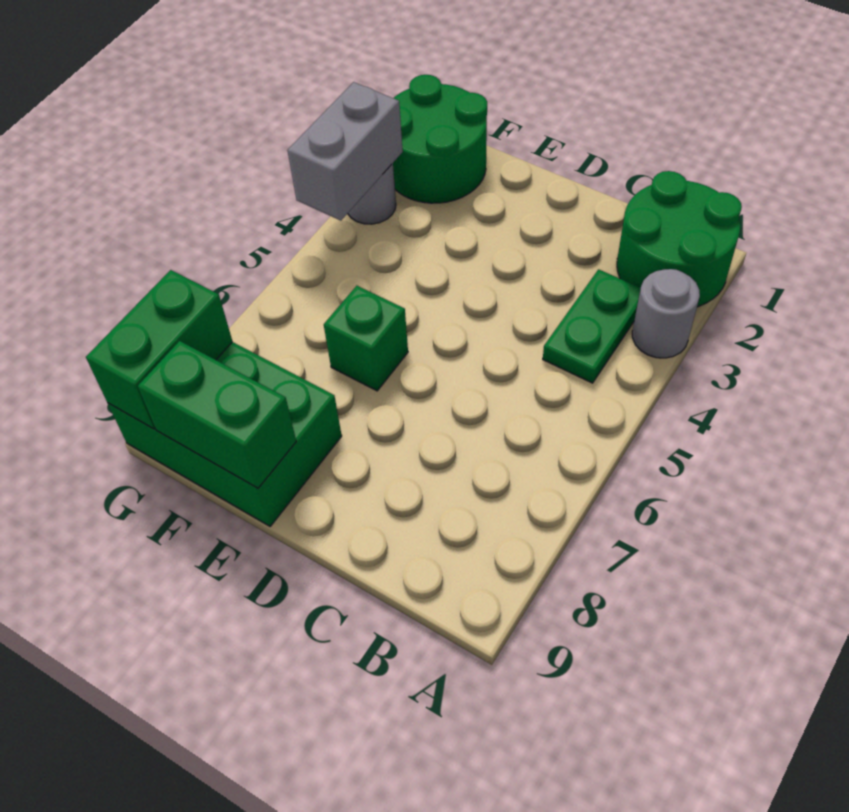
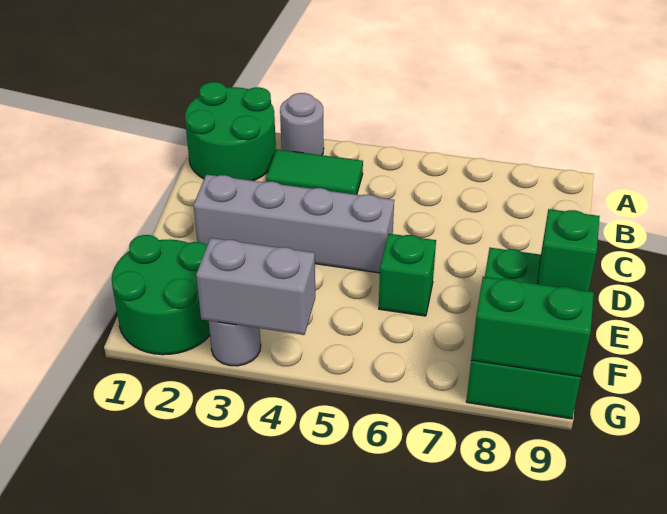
green plate B3:B4 level 1 -> green tile B3:B4 level 1
none -> grey brick D2:D5 level 1
green brick E9:F9 level 2 -> green brick E9 level 2

